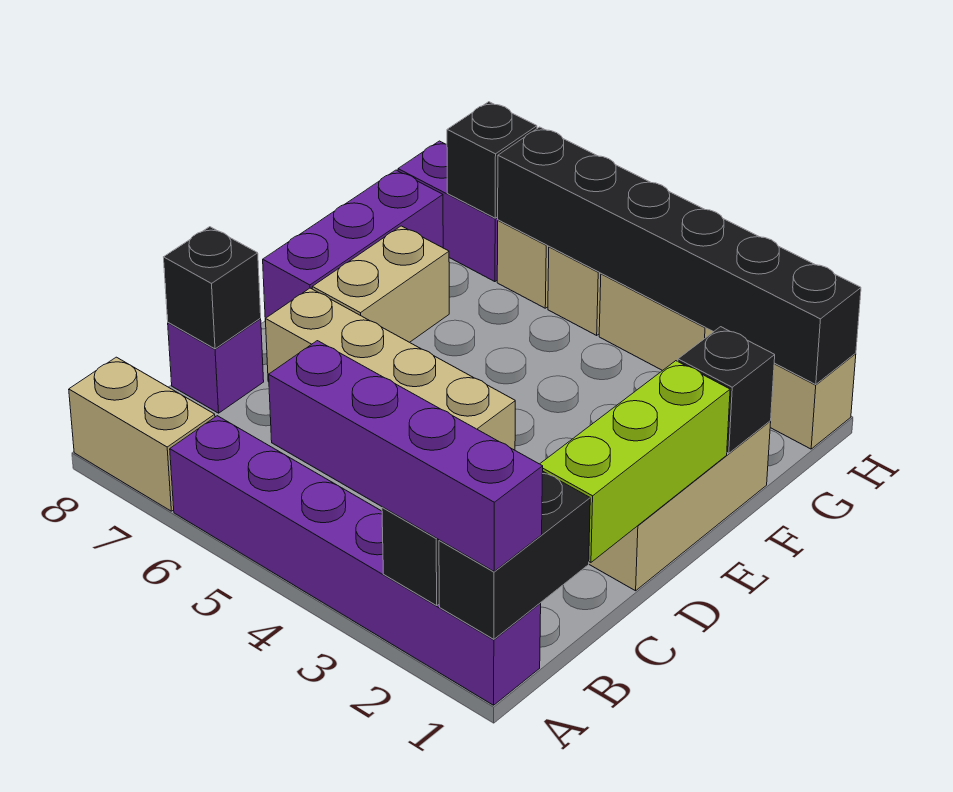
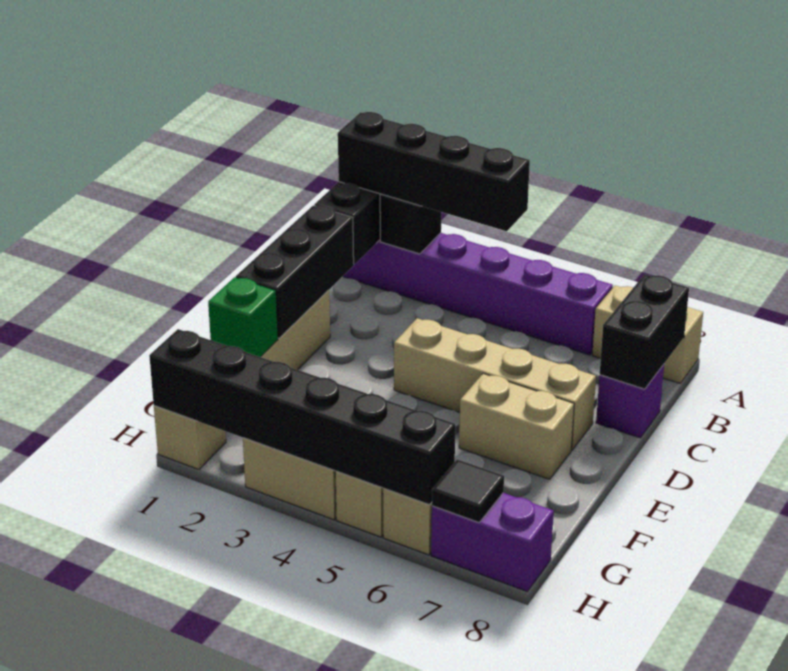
purple brick A1:A4 level 3 -> black brick A1:A4 level 3
lime brick C1:E1 level 2 -> black brick C1:E1 level 2
black brick C8 level 2 -> black brick B8:C8 level 2
tan brick E7:F7 level 1 -> tan brick E6:E7 level 1
purple brick E8:G8 level 1 -> none
black brick F1 level 2 -> green brick F1 level 2
black brick H7 level 2 -> black tile H7 level 2

